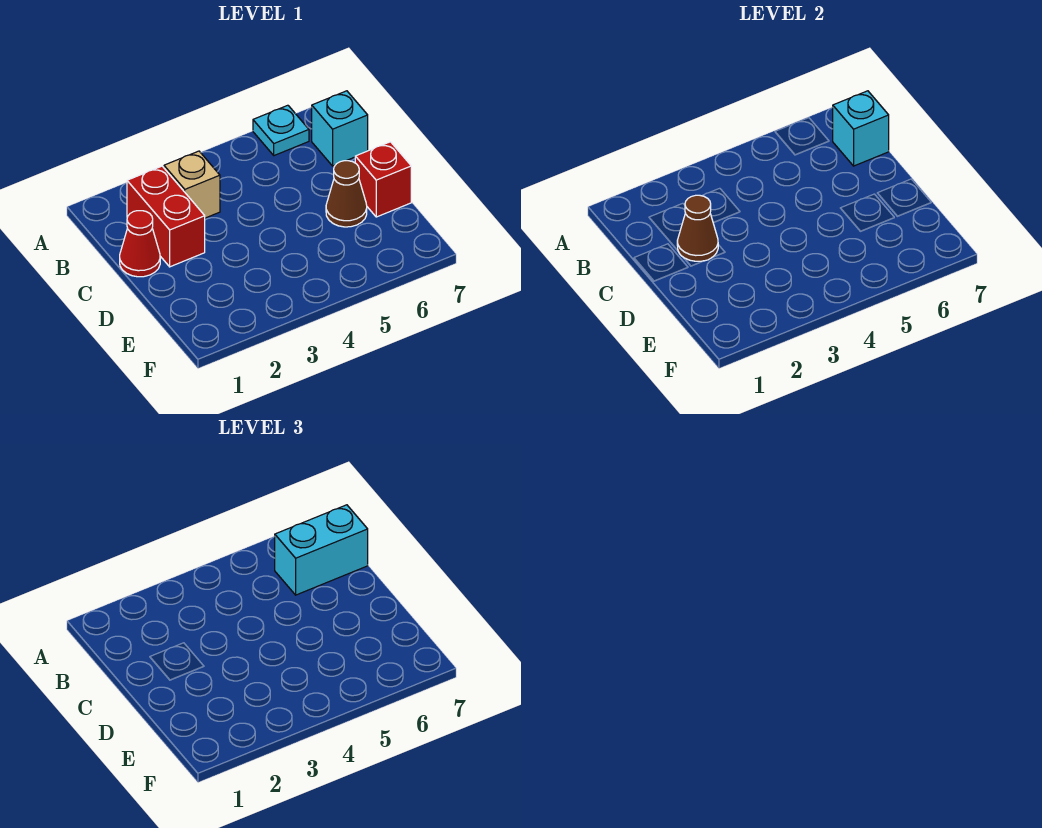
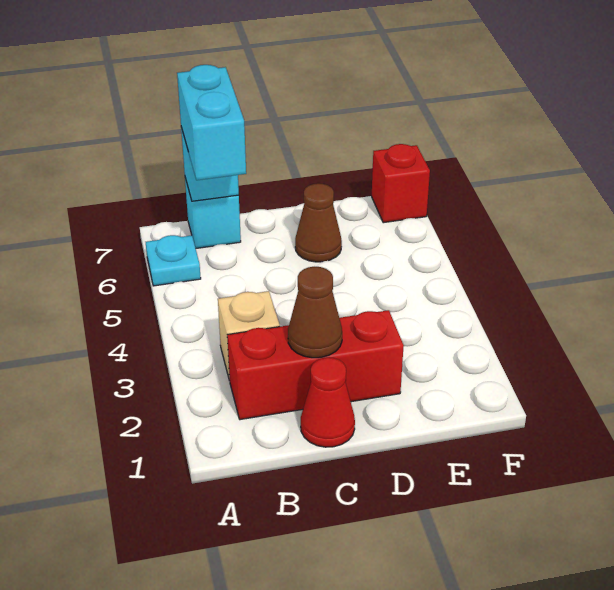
red brick B2:C2 level 1 -> red brick B2:D2 level 1
red brick D7 level 1 -> red brick F7 level 1

